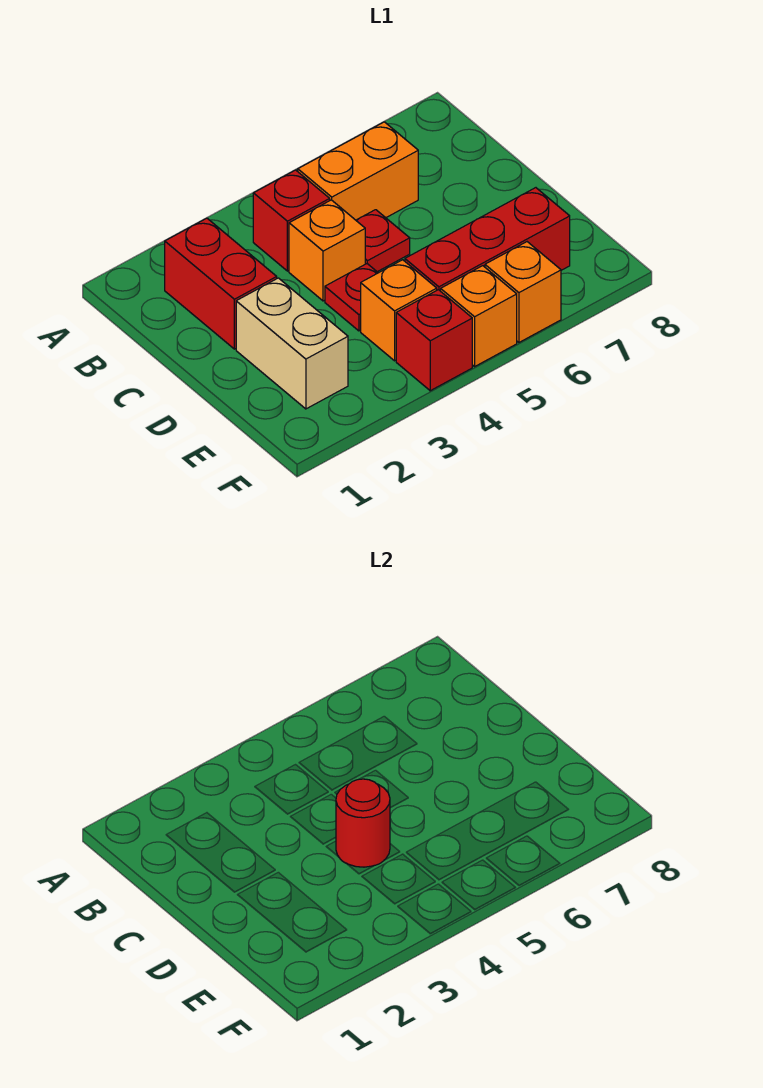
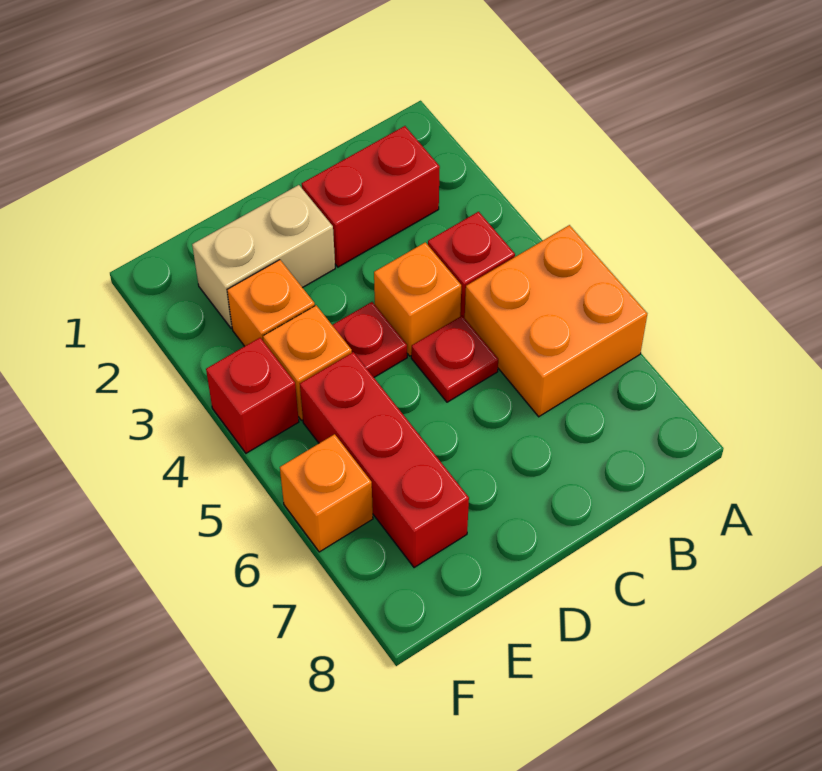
orange brick B5:B6 level 1 -> orange brick A5:B6 level 1
red round brick D4 level 2 -> none
orange brick F5 level 1 -> orange brick E3 level 1

